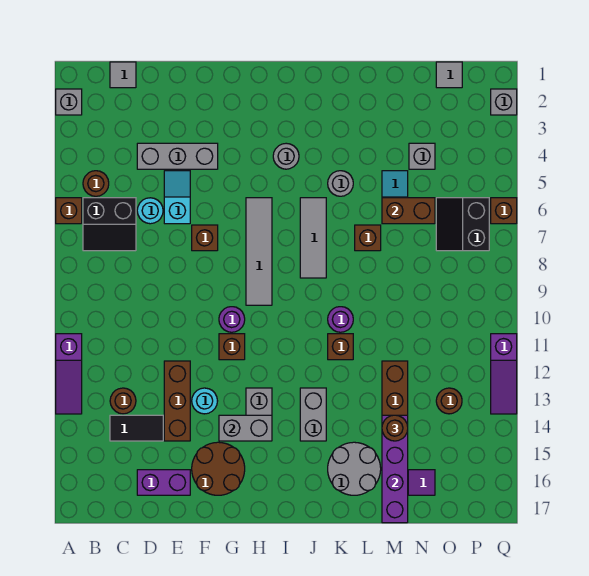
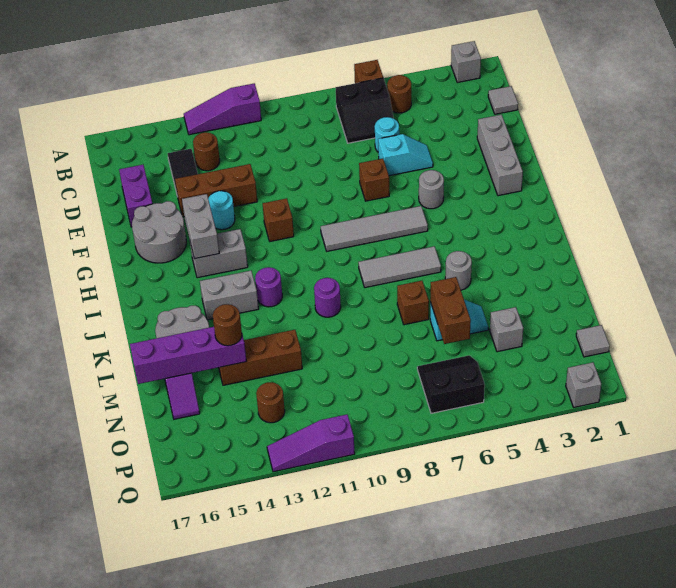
black slope B6:C7 level 1 top 6 -> black slope B6:C7 level 1 top B
grey brick D4:F4 level 1 -> grey brick E2:G2 level 1
brown round brick F15:G16 level 1 -> grey round brick F15:G16 level 1
purple round brick G10 level 1 -> purple round brick J12 level 1
grey round brick I4 level 1 -> grey round brick G5 level 1
brown brick K11 level 1 -> none
brown brick Q6 level 1 -> none

